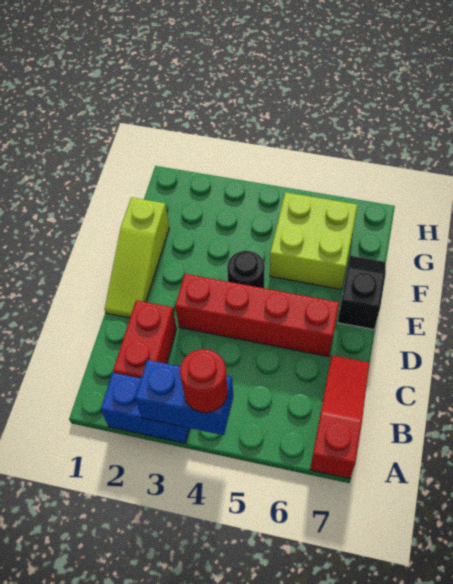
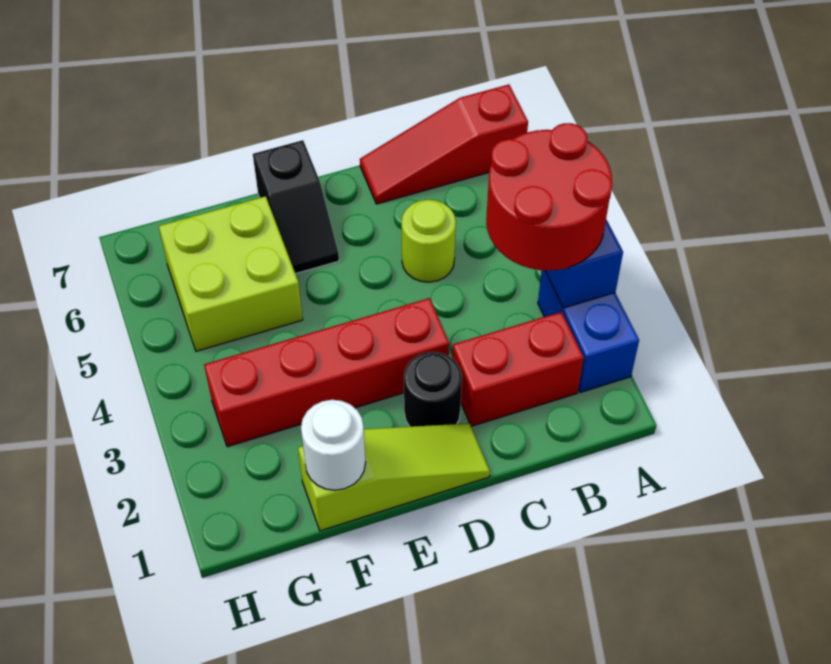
red round brick A4 level 3 -> red round brick A3:B4 level 3
none -> lime round brick C5 level 1
red brick D3:D6 level 1 -> red brick D3:G3 level 1
black round brick E4 level 1 -> black round brick D2 level 1
black slope E7:F7 level 1 top E -> black slope E6:E7 level 1 top 7
none -> white round brick F1 level 2

